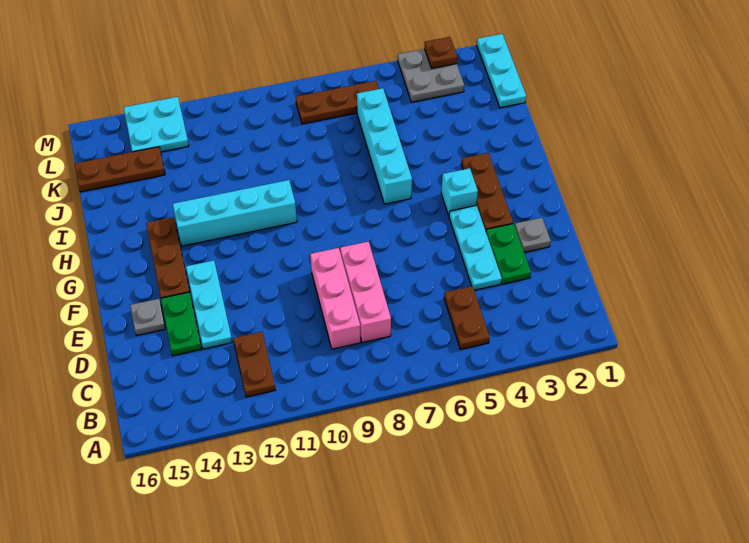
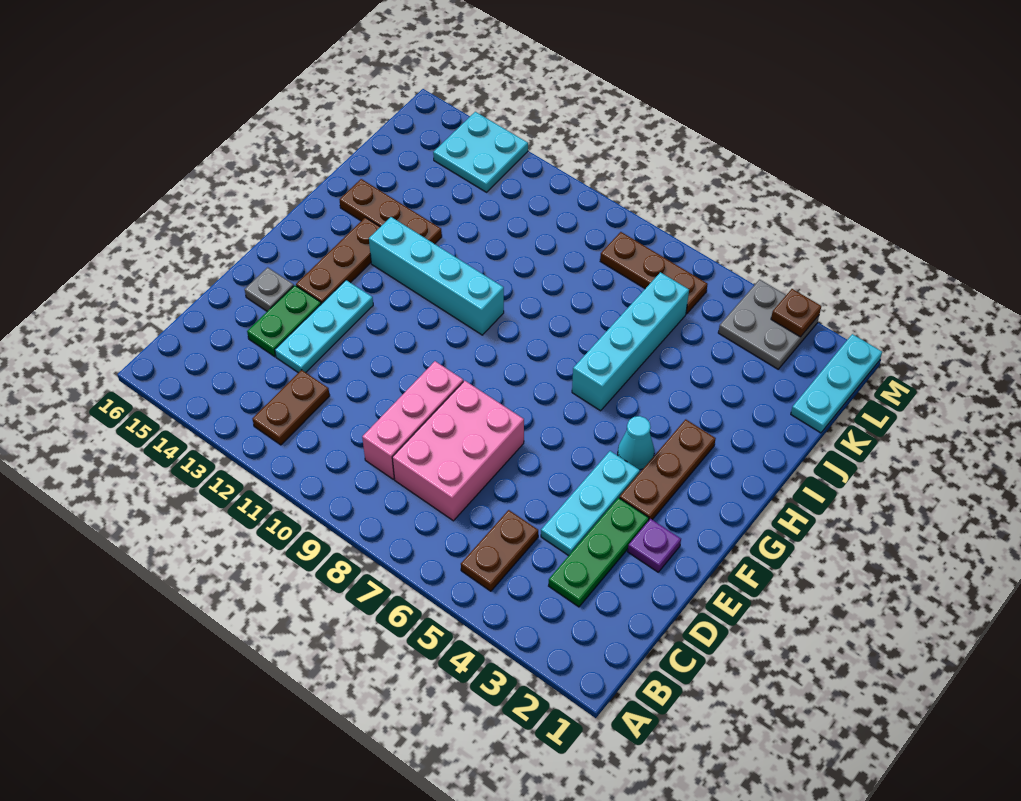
pink brick C8:E8 level 1 -> pink brick C7:E8 level 1
green plate D3:E3 level 1 -> green plate C3:E3 level 1
grey plate E2 level 1 -> purple plate E2 level 1
cyan brick G4 level 1 -> cyan cone G4 level 1
brown plate K14:K16 level 1 -> brown plate I13:I15 level 1

